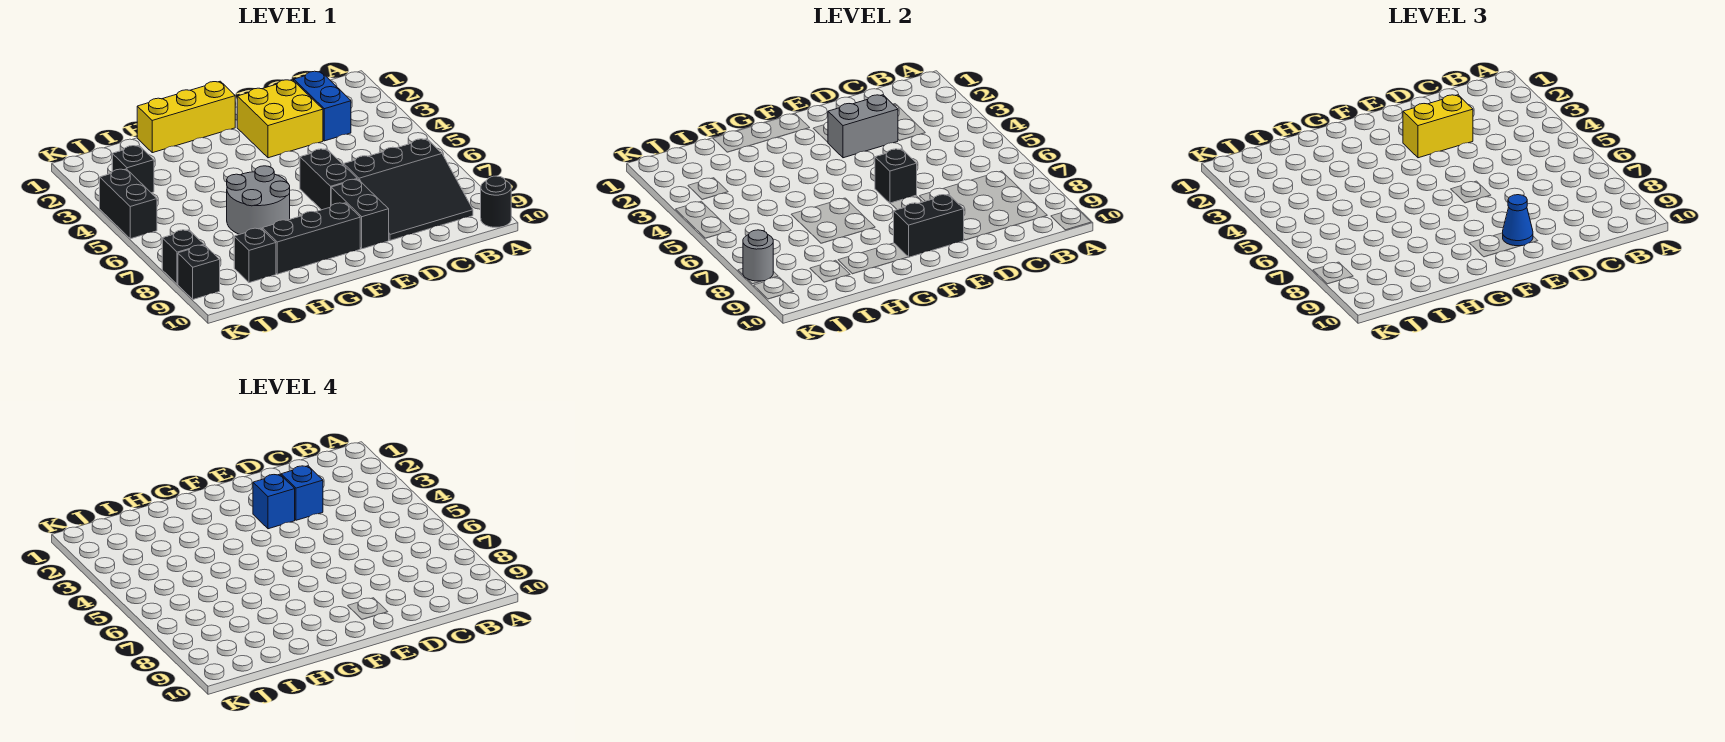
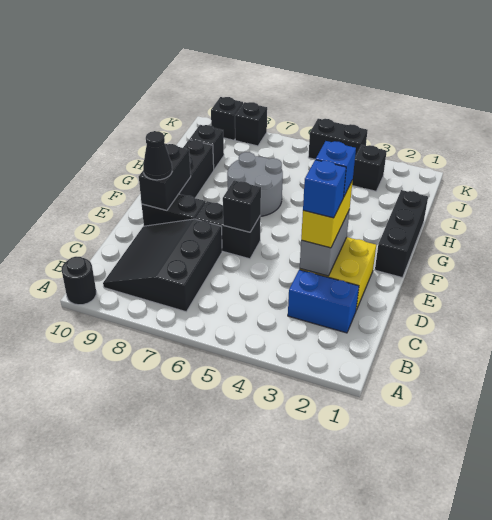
blue cone E9 level 3 -> black cone E9 level 3
yellow brick F1:H1 level 1 -> black brick F1:H1 level 1
grey round brick K8 level 2 -> none

